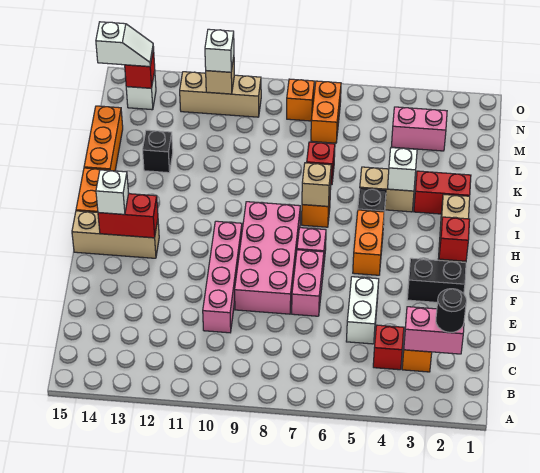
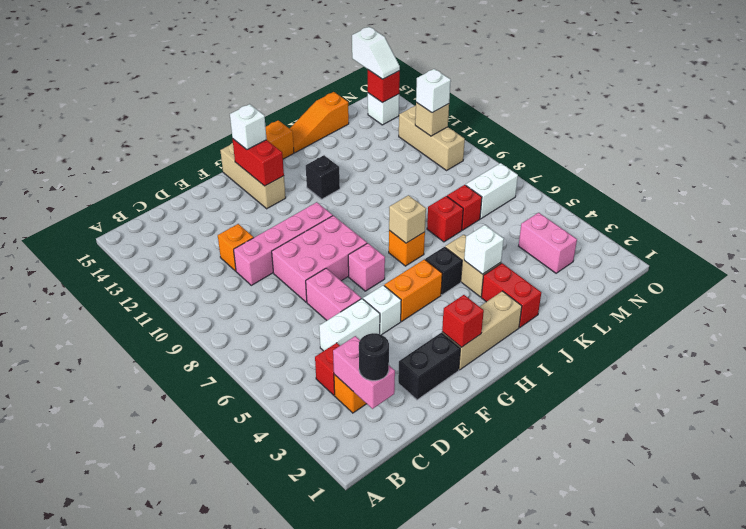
pink brick E7:F7 level 1 -> pink brick E6:E7 level 1
pink brick E8:H9 level 1 -> pink brick E8:G9 level 1
black brick F2:F3 level 1 -> black brick E2:F2 level 1
none -> white brick F5 level 1
orange brick J15:L15 level 1 -> orange slope J15:L15 level 1 top L
black brick K13 level 1 -> black brick I12 level 1
none -> red brick L7 level 1
orange brick M7:N7 level 1 -> white brick M7:N7 level 1
orange brick N8 level 1 -> orange brick D11 level 1

